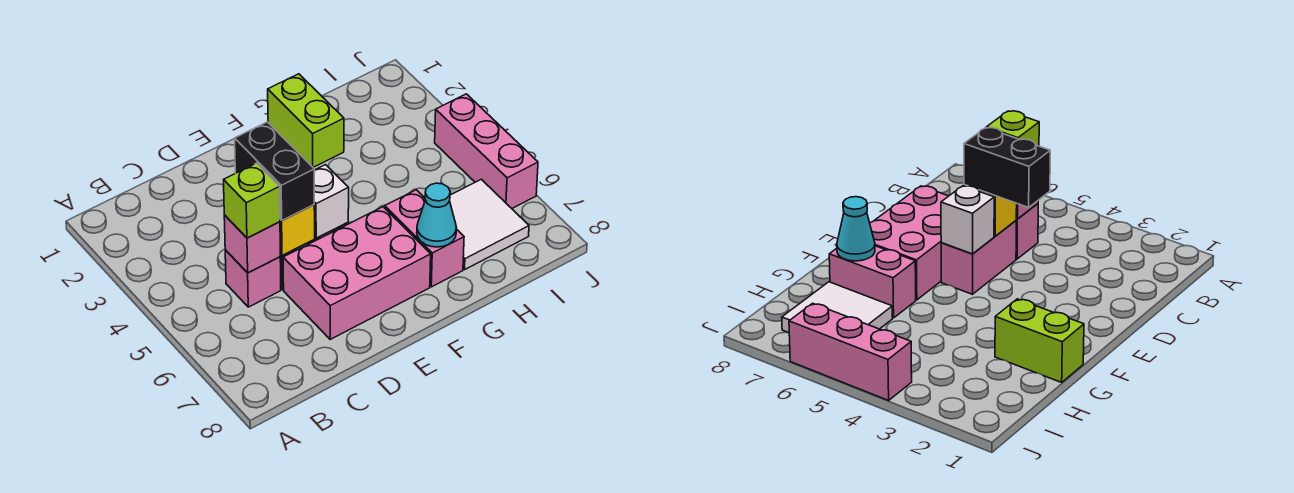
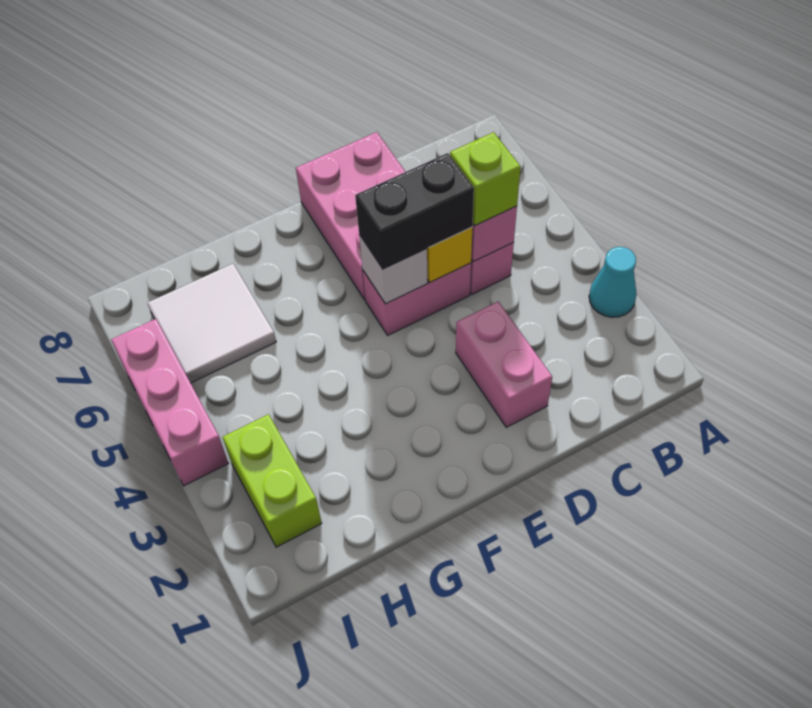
black brick D4:D5 level 3 -> black brick D5:E5 level 3
pink brick D6:F7 level 1 -> pink brick D6:E8 level 1
lime brick G1:G2 level 1 -> lime brick I2:I3 level 1
pink brick G6:G7 level 1 -> pink brick D2:D3 level 1
cyan cone G7 level 2 -> cyan cone A3 level 1

